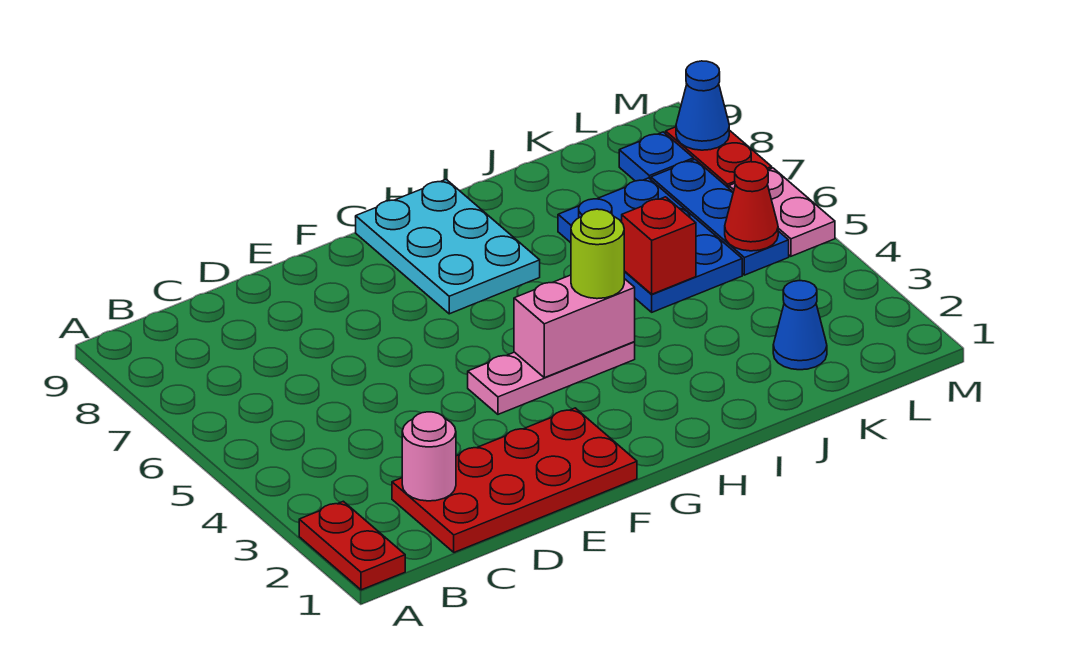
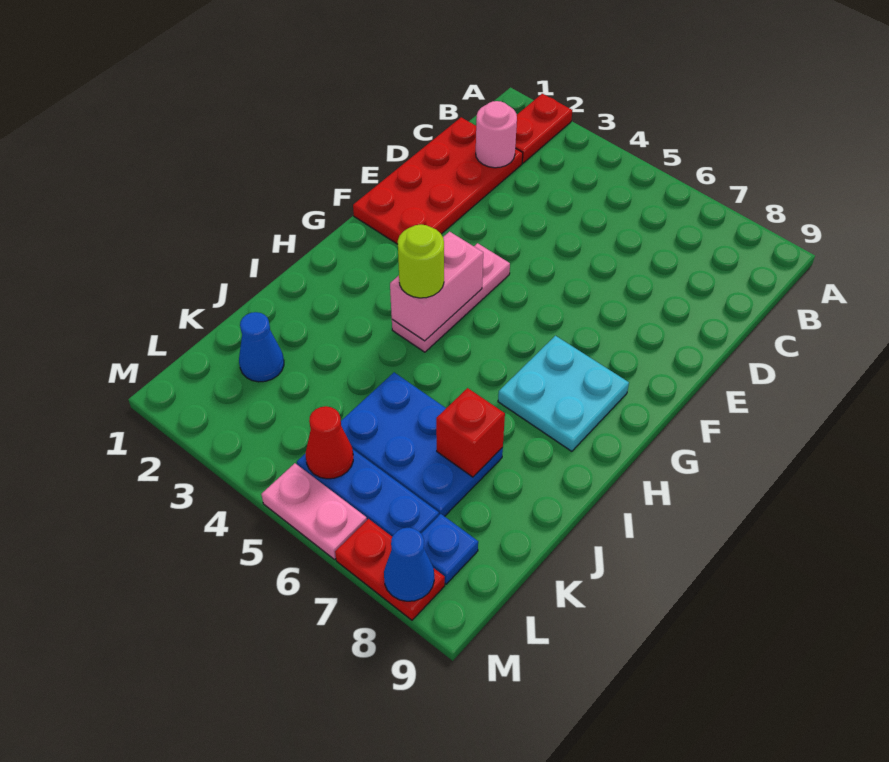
red plate A1:A2 level 1 -> red plate A2:B2 level 1
cyan plate G7:H9 level 1 -> cyan plate G7:H8 level 1
red brick J5 level 2 -> red brick J7 level 2

